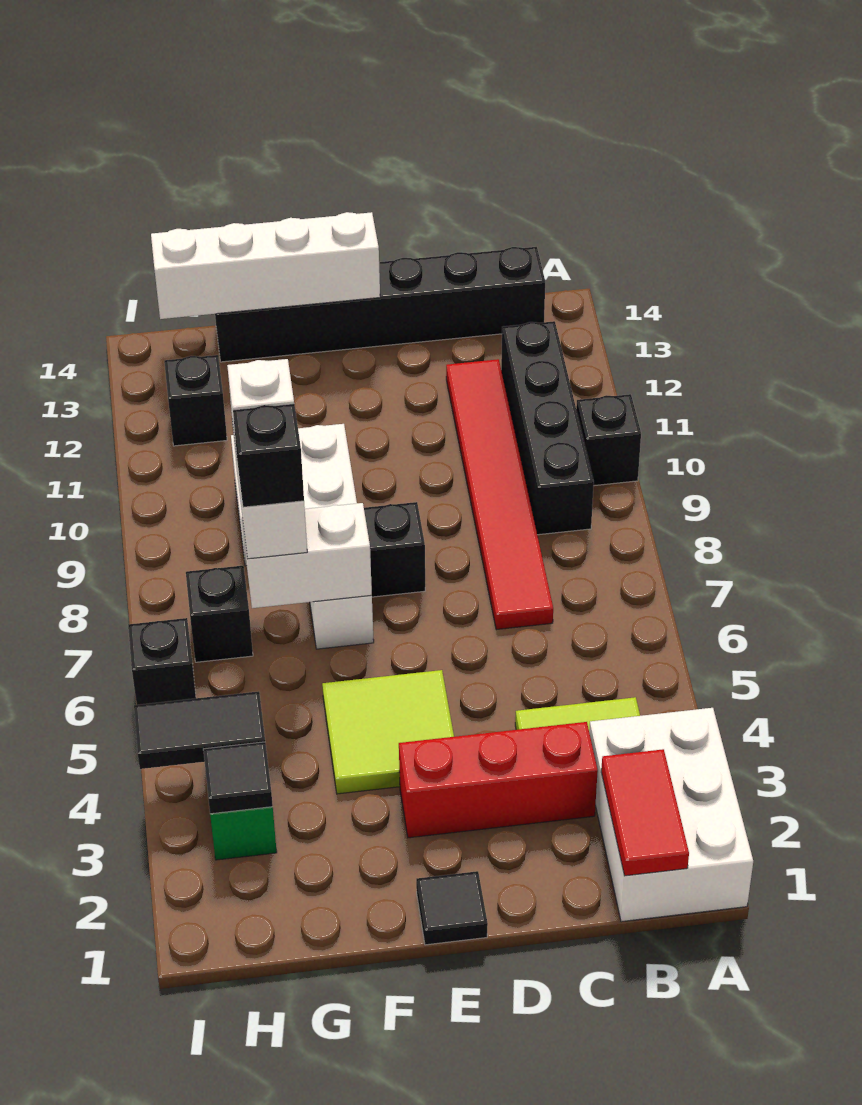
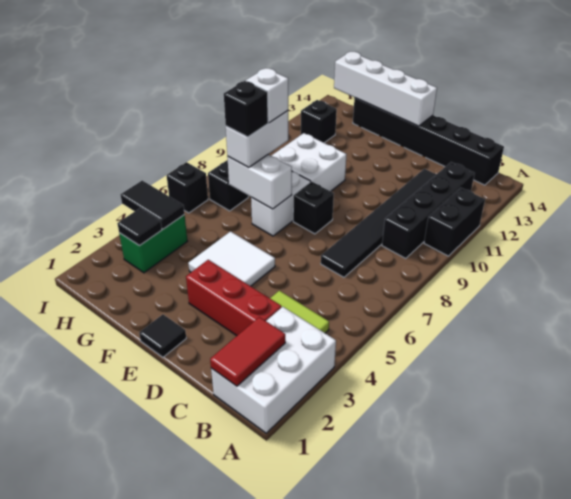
black brick A10 level 1 -> black brick A10:A11 level 1
red tile C7:C12 level 1 -> black tile C7:C12 level 1
lime tile E4:F5 level 1 -> white tile E4:F5 level 1

